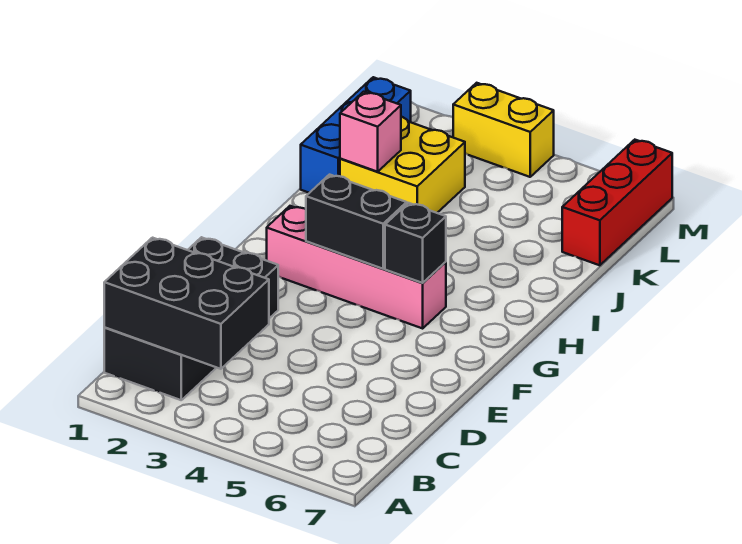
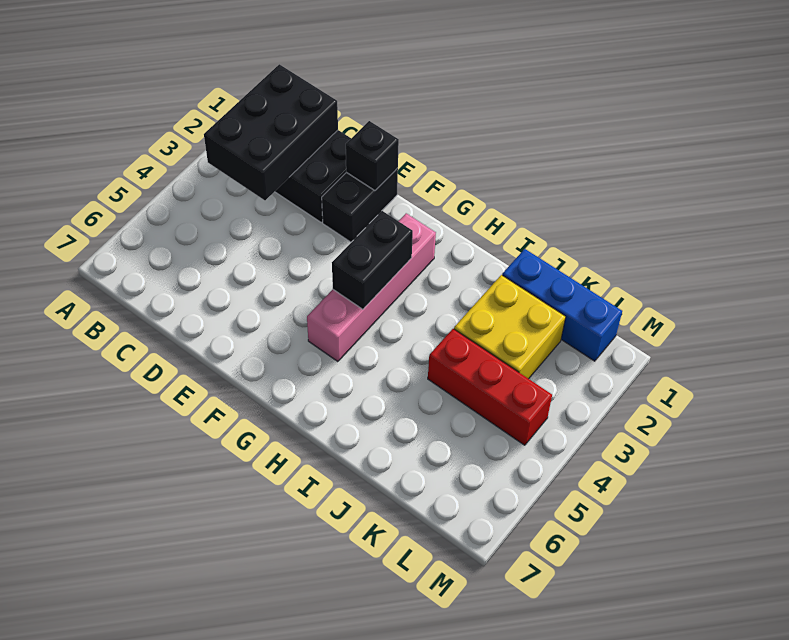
black brick G5 level 2 -> black brick E1 level 2
pink brick J2 level 2 -> none
red brick K7:M7 level 1 -> red brick J4:L4 level 1
yellow brick M3:M4 level 1 -> none

